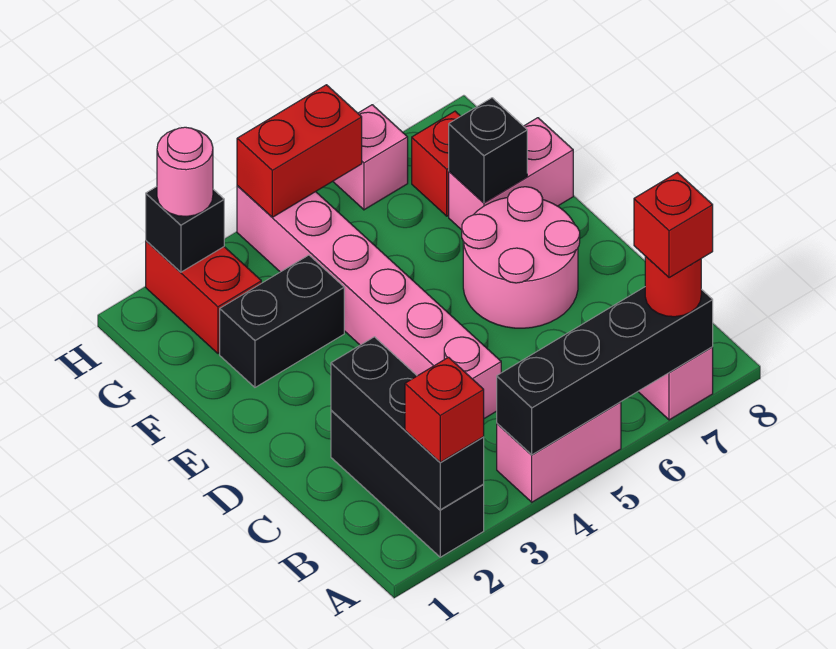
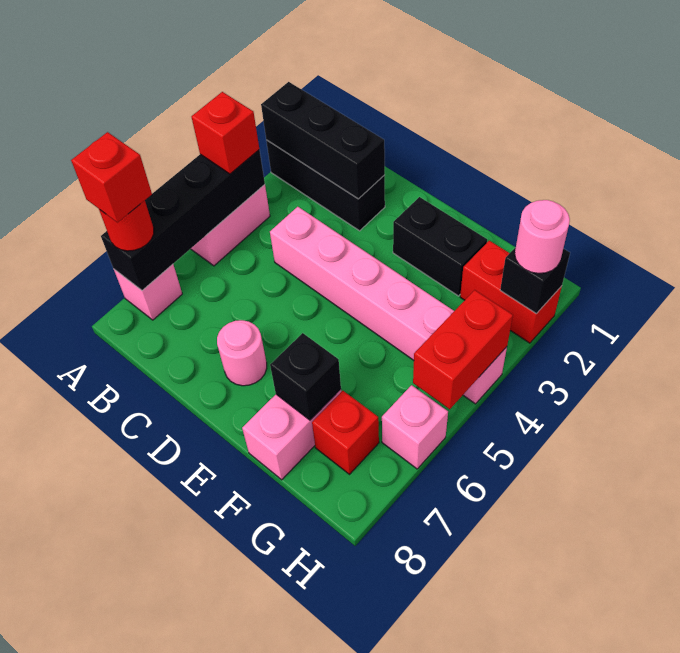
red brick A2 level 3 -> red brick A4 level 3
pink round brick D6:E7 level 1 -> pink round brick D7 level 1
black brick F2:F3 level 1 -> black brick E2:F2 level 1

